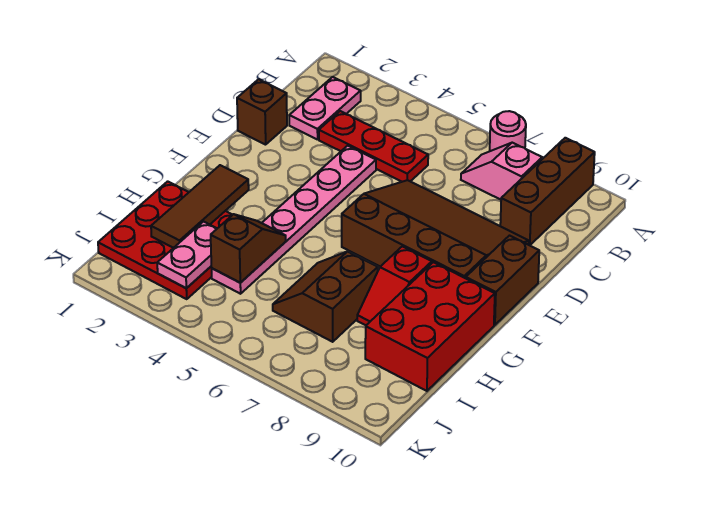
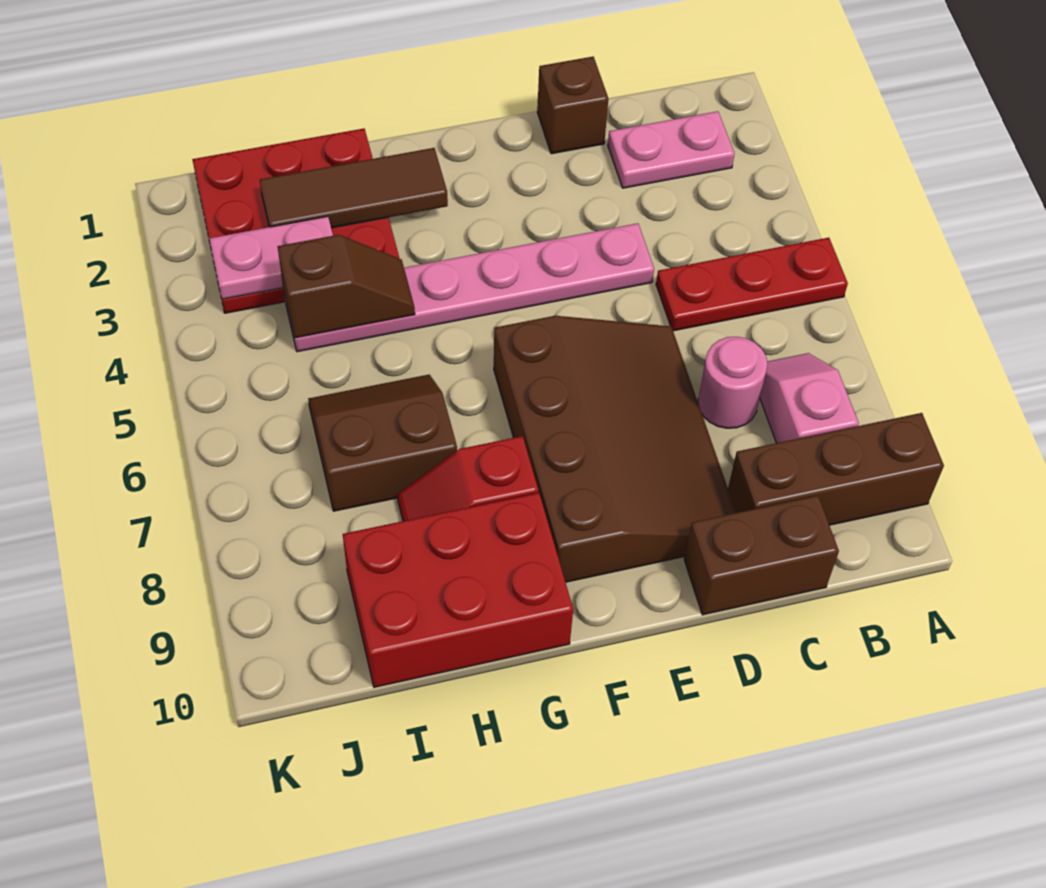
pink round brick A7 level 1 -> pink round brick C7 level 1
red plate C3:C5 level 1 -> red plate A5:C5 level 1
brown brick E10:F10 level 1 -> brown brick C10:D10 level 1

